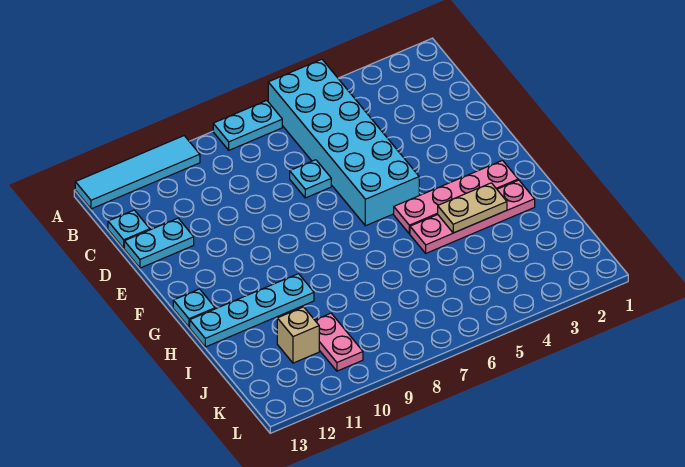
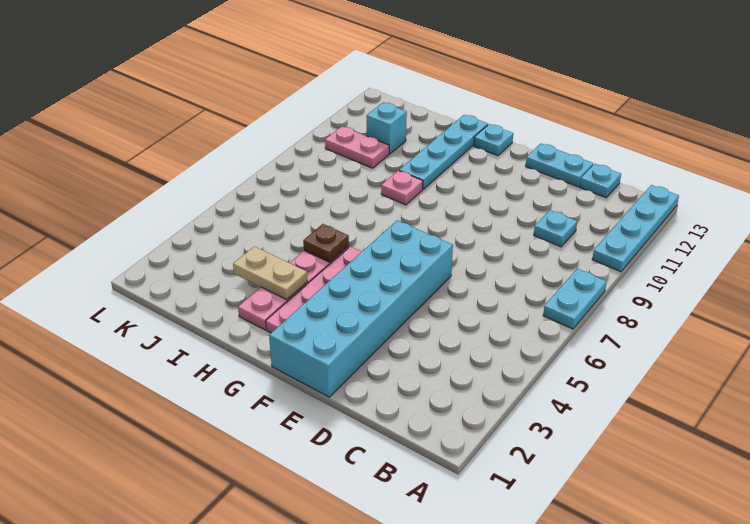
cyan brick A5:F6 level 1 -> cyan brick E1:F6 level 1
cyan tile A10:A13 level 1 -> cyan plate A10:A13 level 1
cyan plate D7 level 1 -> cyan plate C10 level 1
cyan plate D12:D13 level 1 -> cyan plate D13:E13 level 1
tan plate H3:H4 level 2 -> tan plate H3:I3 level 2
none -> brown plate H5 level 2
none -> pink plate H9 level 1
tan brick J11 level 1 -> cyan brick J11 level 1

